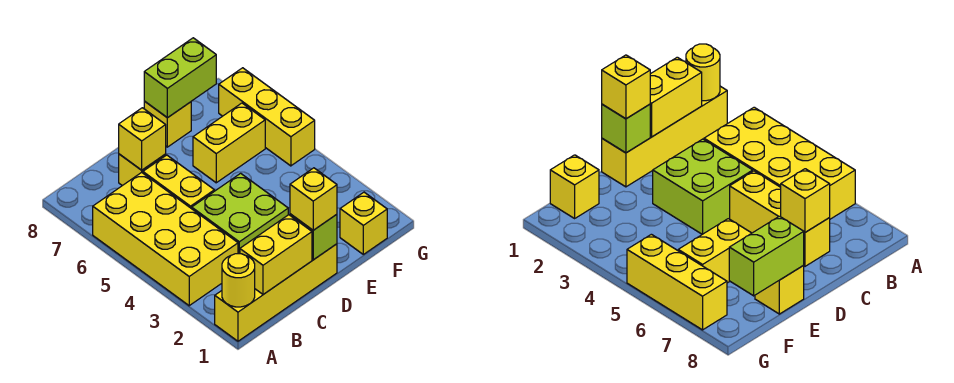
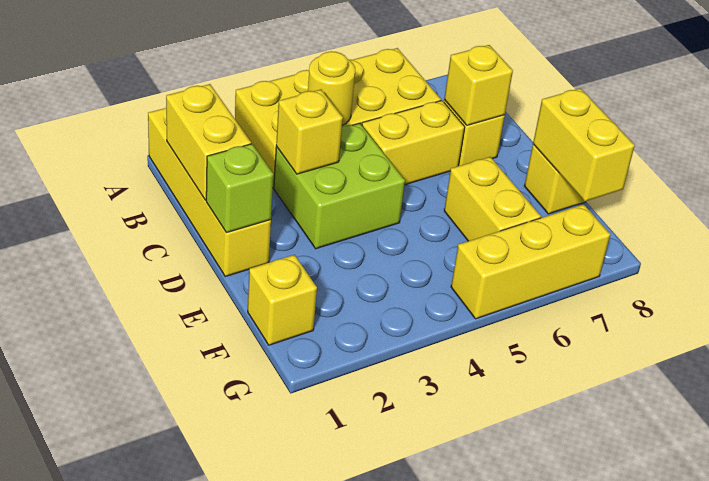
yellow round brick A1 level 2 -> yellow round brick B4 level 2
yellow brick D1 level 3 -> yellow brick C3 level 2
lime brick E8:F8 level 2 -> yellow brick E8:F8 level 2

